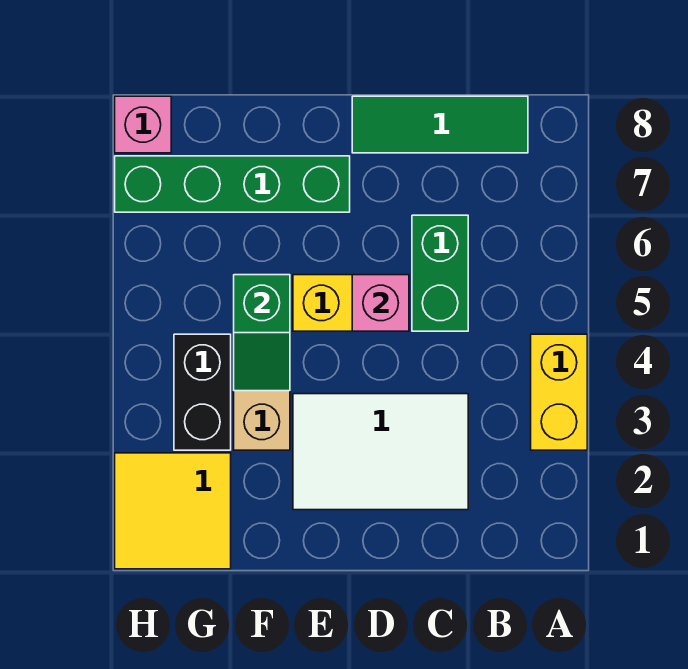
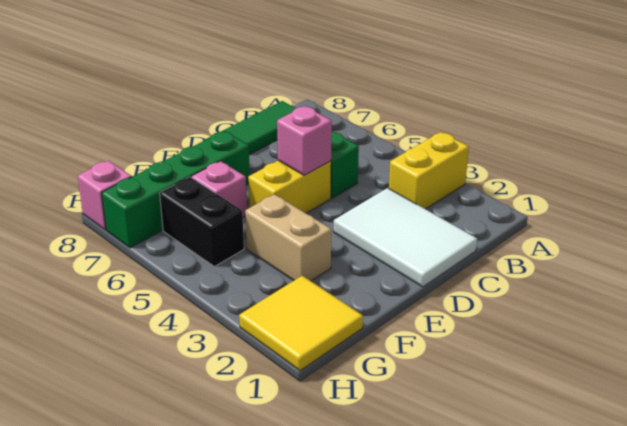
yellow brick A3:A4 level 1 -> yellow brick A3:B3 level 1
white tile C2:E3 level 1 -> white tile C1:D3 level 1
green slope F4:F5 level 2 top 5 -> none
none -> pink brick F6 level 1
black brick G3:G4 level 1 -> black brick G5:G6 level 1

